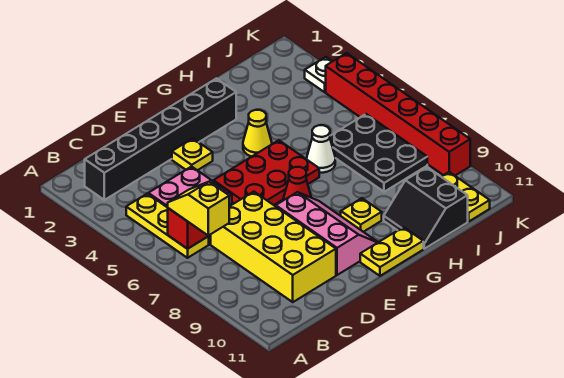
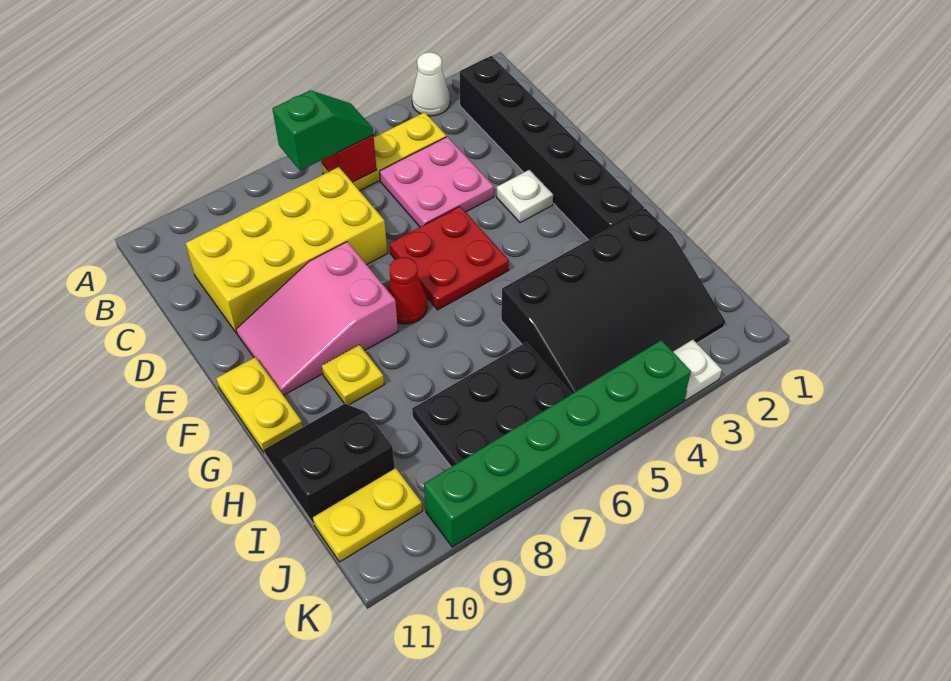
yellow slope B6:B7 level 3 top 7 -> green slope B6:B7 level 3 top 7
yellow plate E3 level 1 -> white plate E3 level 1
red plate E5:G6 level 1 -> red plate E5:F6 level 1
pink slope E8:F10 level 1 top E -> pink slope E8:F10 level 1 top 8
yellow cone G4 level 1 -> none
none -> black slope H2:J5 level 1 top H
white cone H6 level 1 -> white cone A3 level 1
red brick K4:K9 level 1 -> green brick K4:K9 level 1

